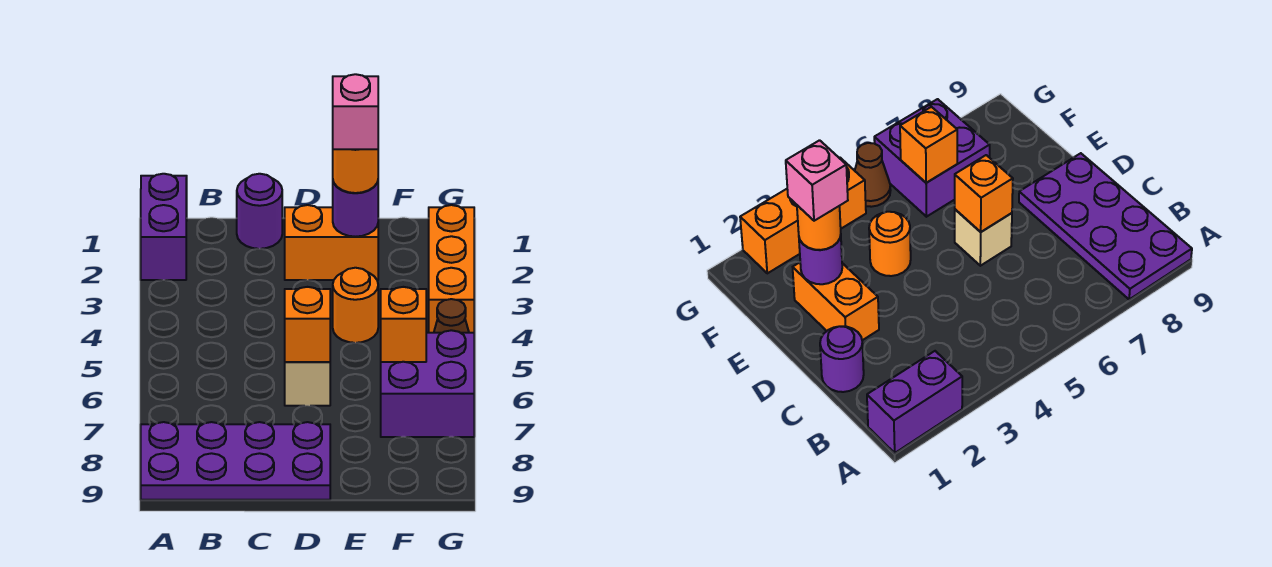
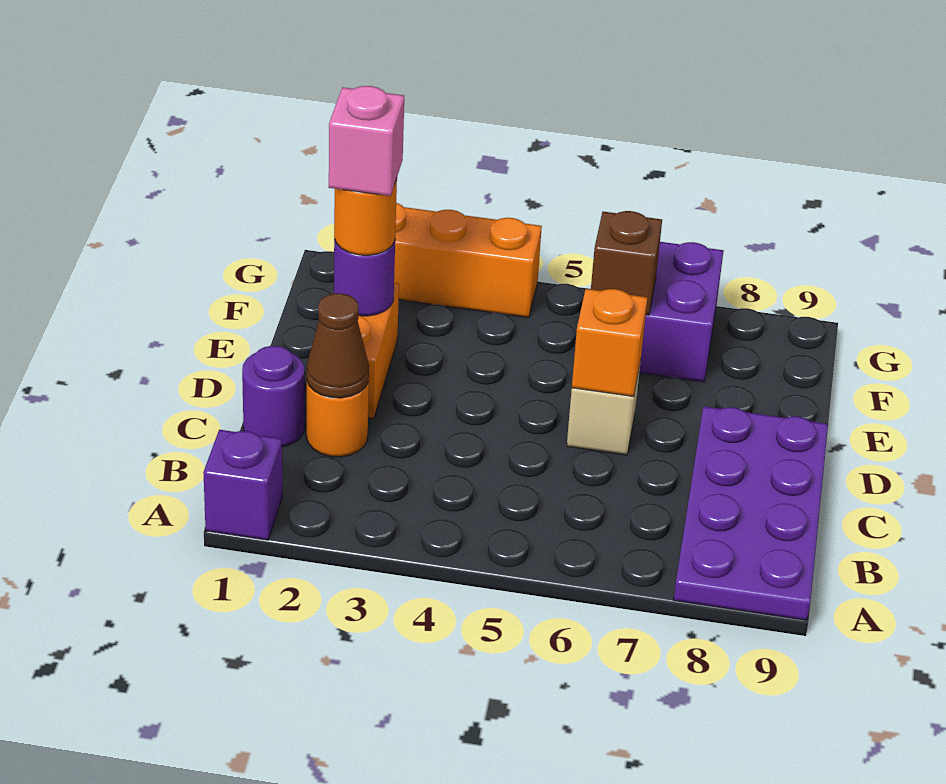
purple brick A1:A2 level 1 -> purple brick A1 level 1
orange round brick E4 level 1 -> orange round brick C2 level 1
orange brick F6 level 2 -> brown brick F6 level 2
brown cone G5 level 1 -> brown cone C2 level 2

